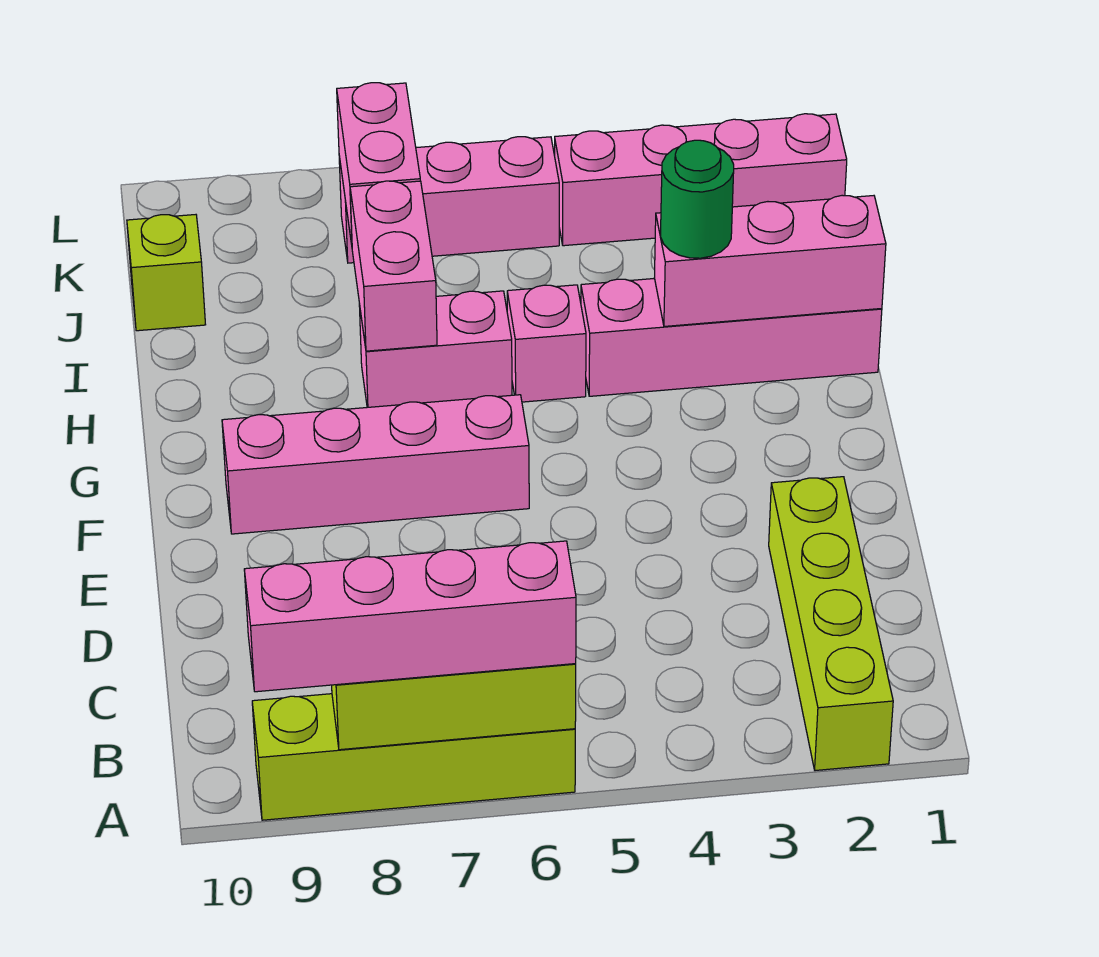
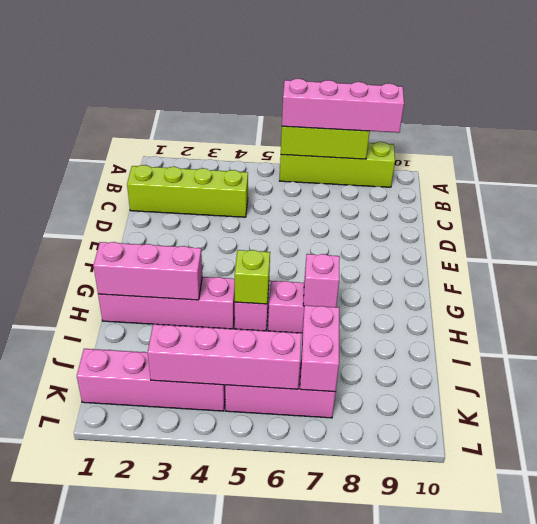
lime brick A2:D2 level 1 -> lime brick C1:C4 level 1
pink brick F6:F9 level 1 -> pink brick K3:K6 level 2
green round brick H3 level 3 -> none
pink brick H7:I7 level 2 -> pink brick H7 level 2
lime brick J10 level 1 -> lime brick H5 level 2

